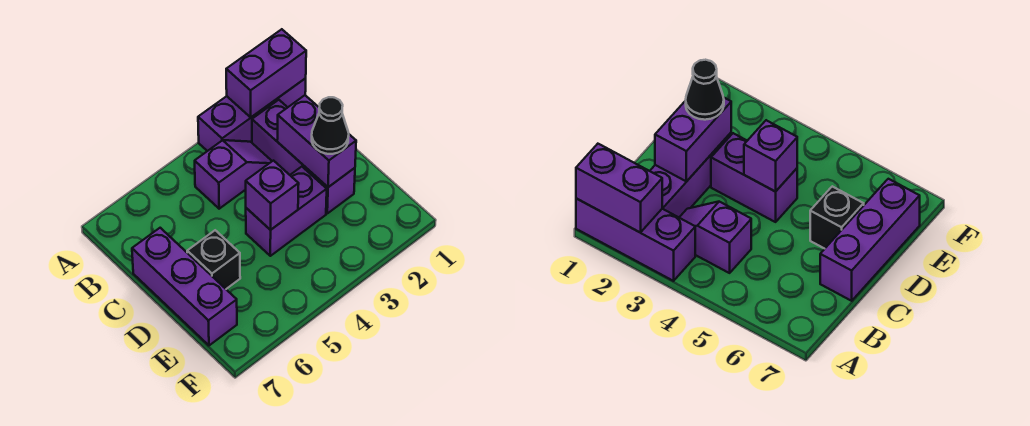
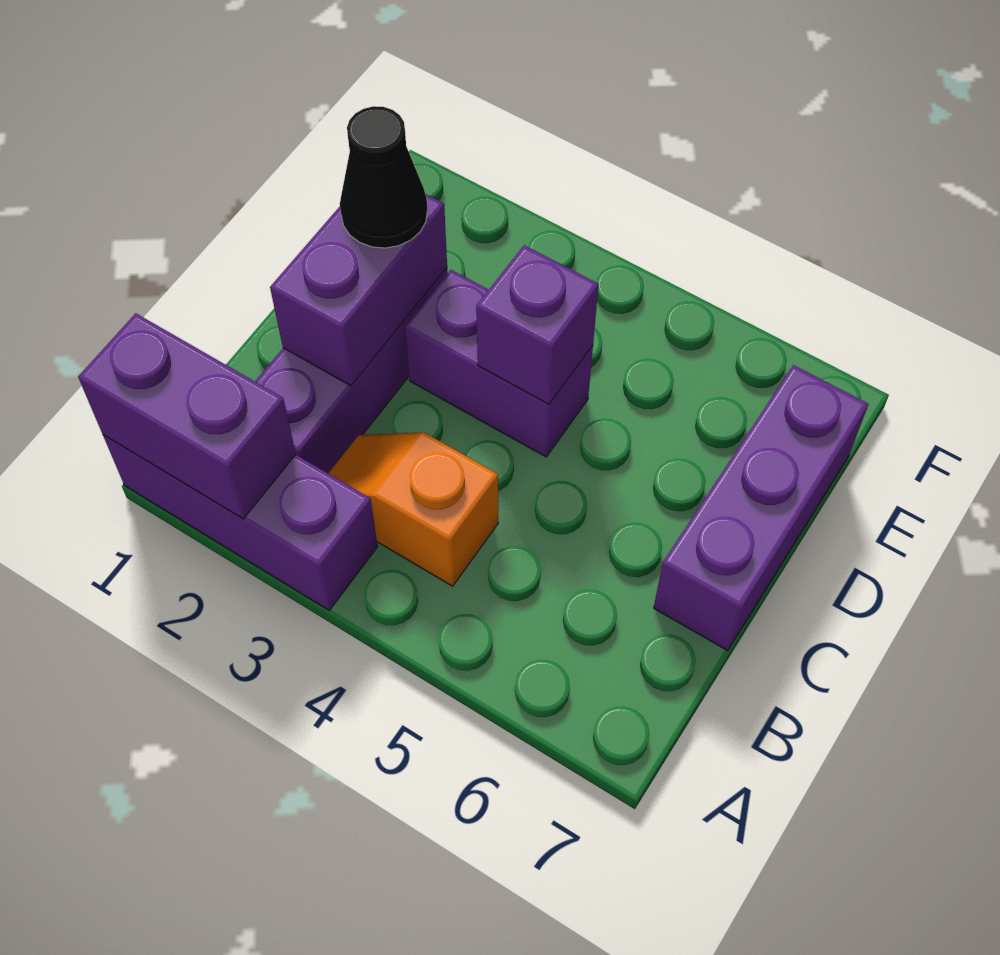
purple slope B3:B4 level 1 top 4 -> orange slope B3:B4 level 1 top 4
black brick D6 level 1 -> none

